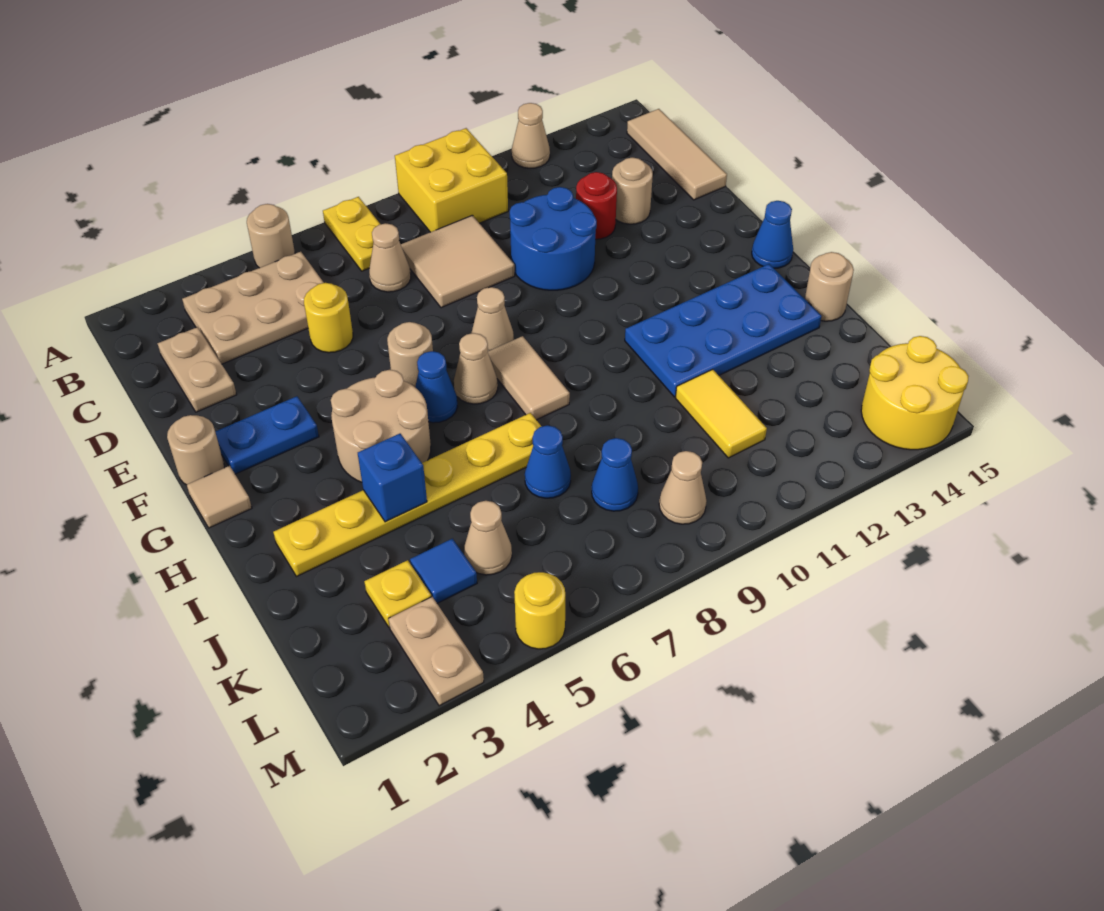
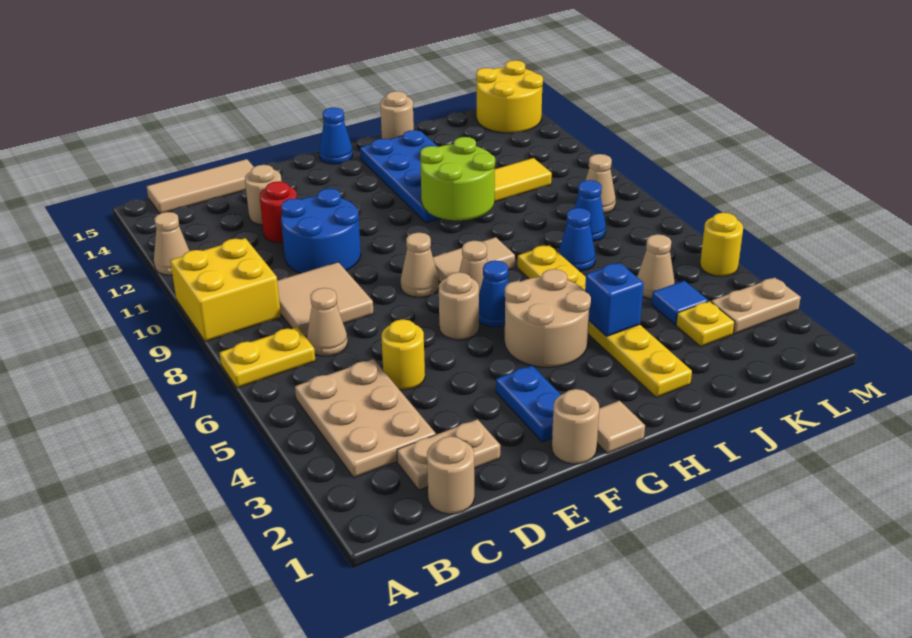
tan round brick A5 level 1 -> tan round brick C1 level 1
none -> lime round brick H10:I11 level 2

